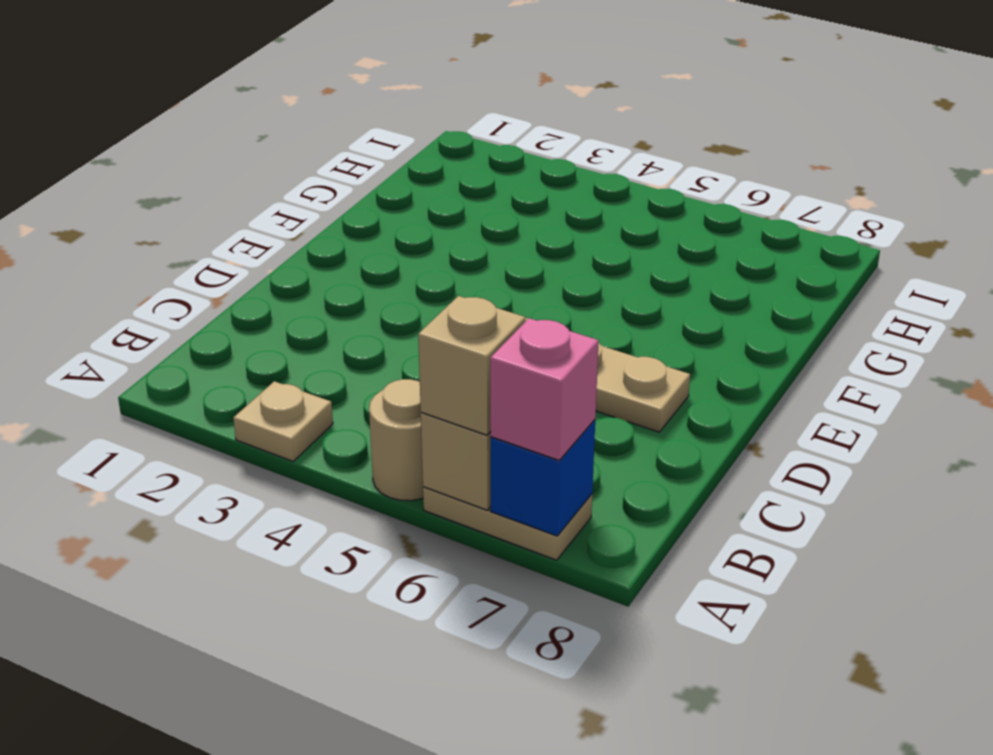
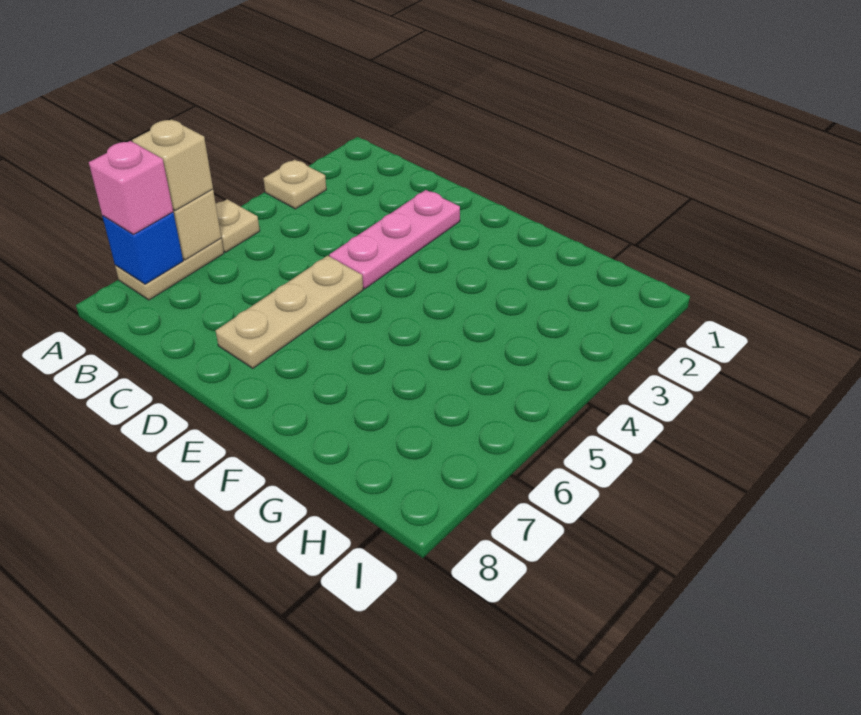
tan round brick A5 level 1 -> tan plate A5 level 1
none -> pink plate D2:D4 level 1

